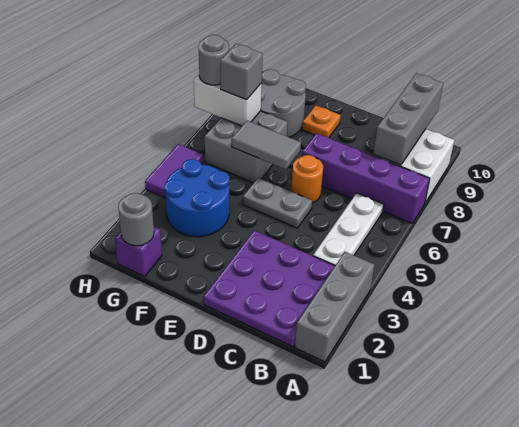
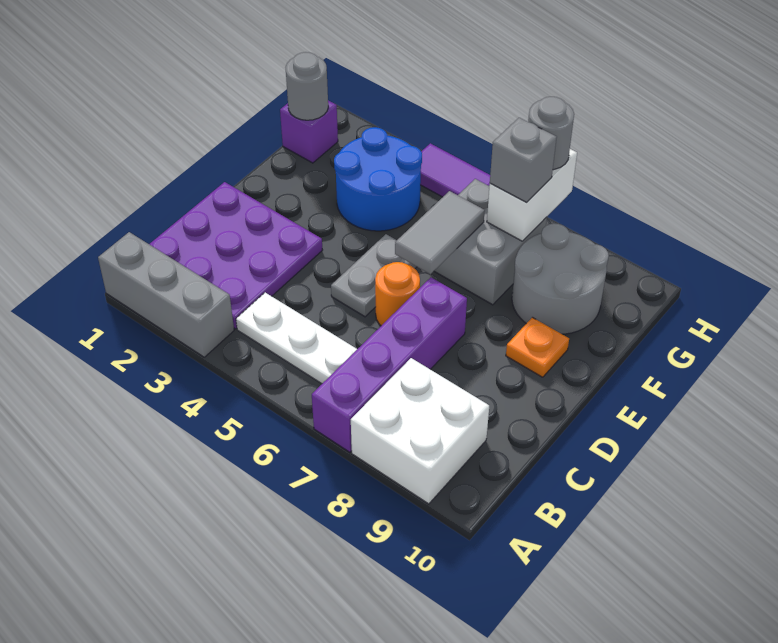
grey brick B8:B10 level 2 -> none

